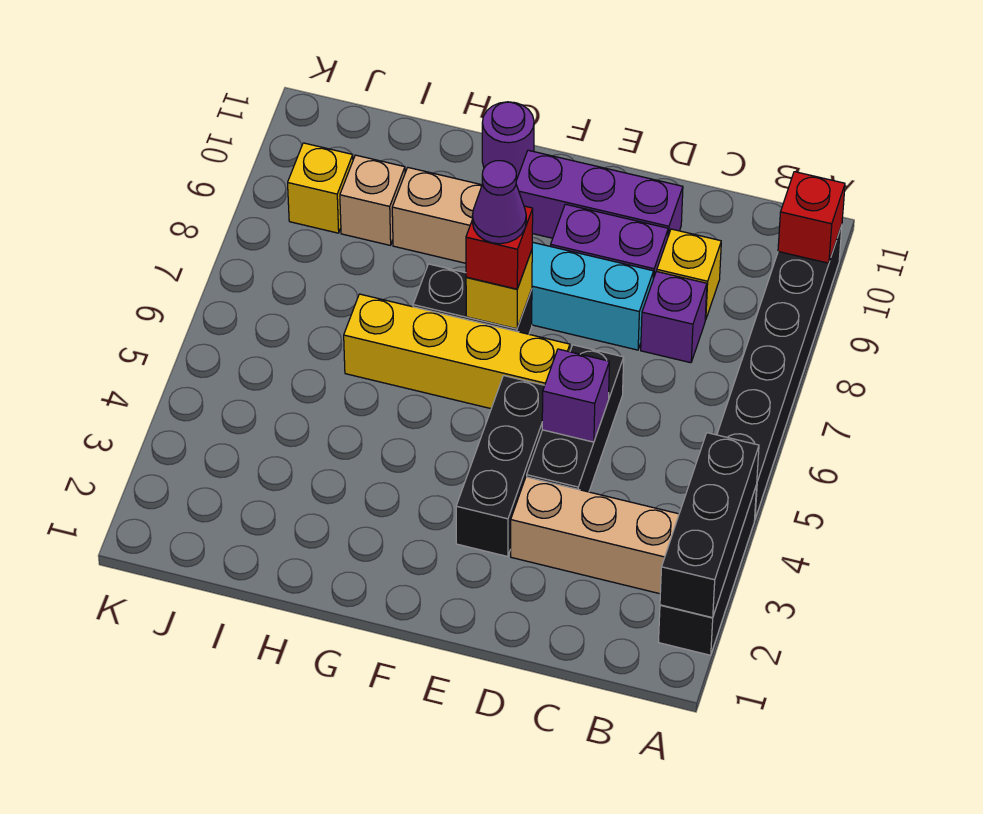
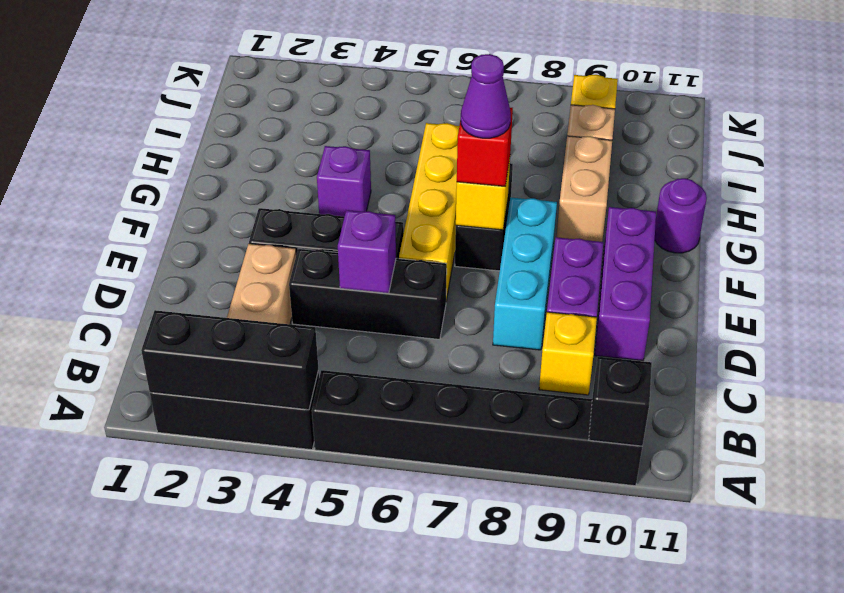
red brick A10 level 2 -> black brick A10 level 2
purple brick C8 level 1 -> purple brick G4 level 1

